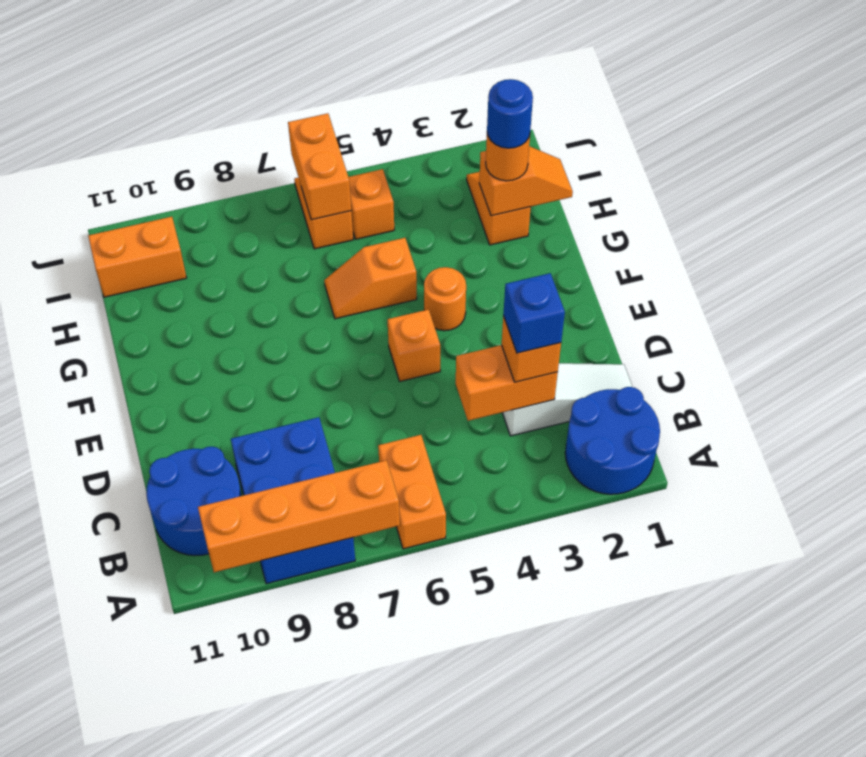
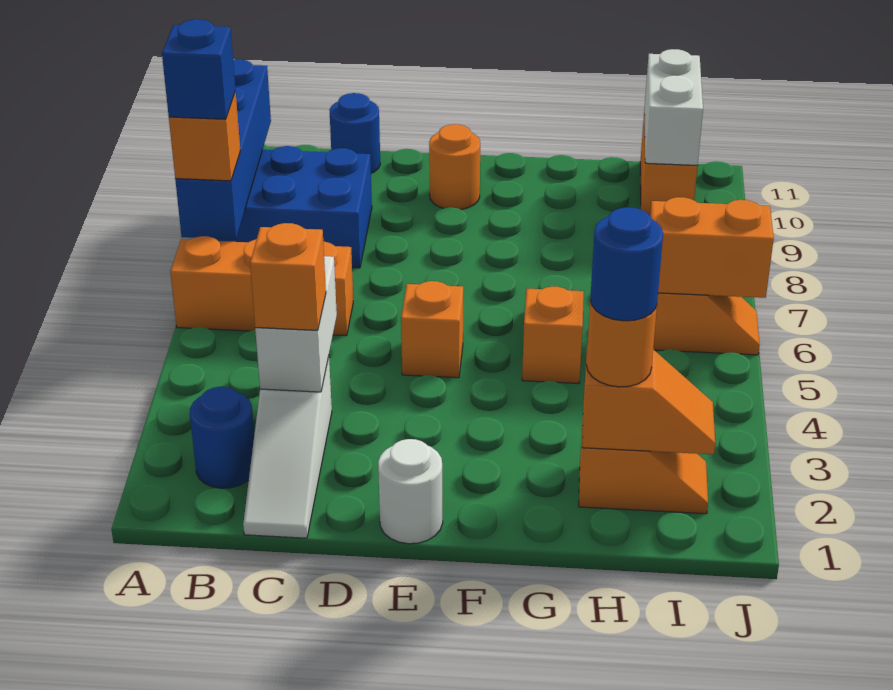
blue round brick A1:B2 level 1 -> blue round brick B2 level 1
orange brick A6:B6 level 1 -> orange brick A6:C6 level 1
orange brick A7:A10 level 2 -> blue brick A7:A10 level 2
blue round brick B10:C11 level 1 -> blue round brick C11 level 1
orange brick C3:C4 level 2 -> white brick C3:C4 level 2
blue brick C3 level 4 -> blue brick A7 level 4
none -> white round brick E1 level 1
orange round brick F4 level 1 -> orange round brick E10 level 1
orange slope H1:H2 level 2 top 2 -> orange slope H2:I2 level 2 top H
orange brick I5 level 1 -> orange brick A7 level 3
none -> white brick I10:I11 level 2

